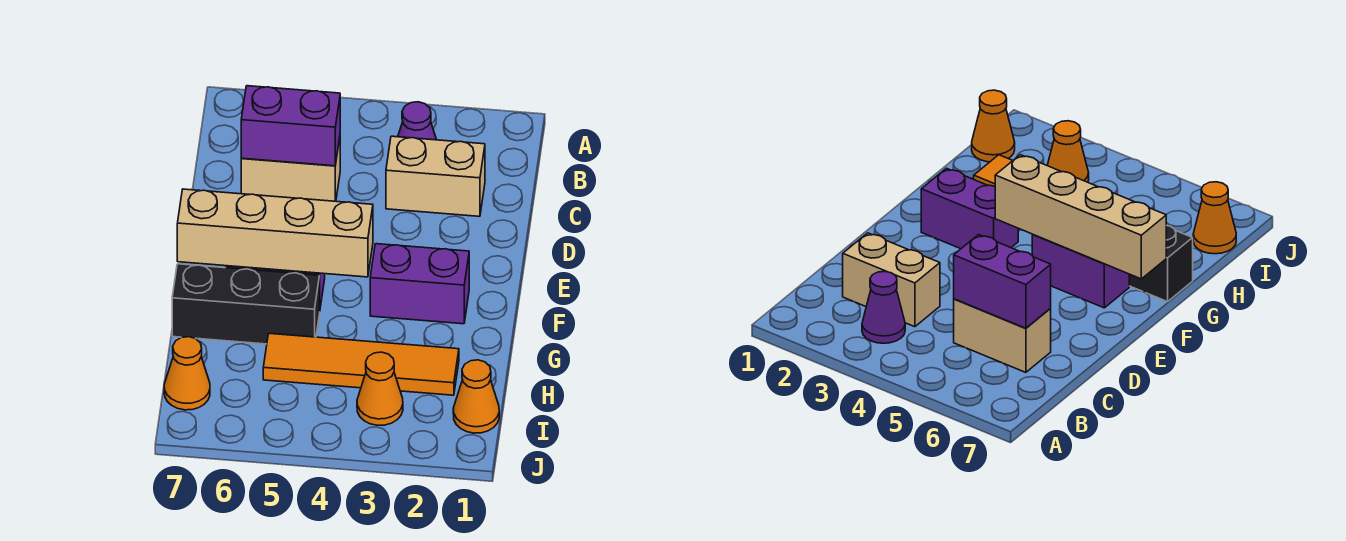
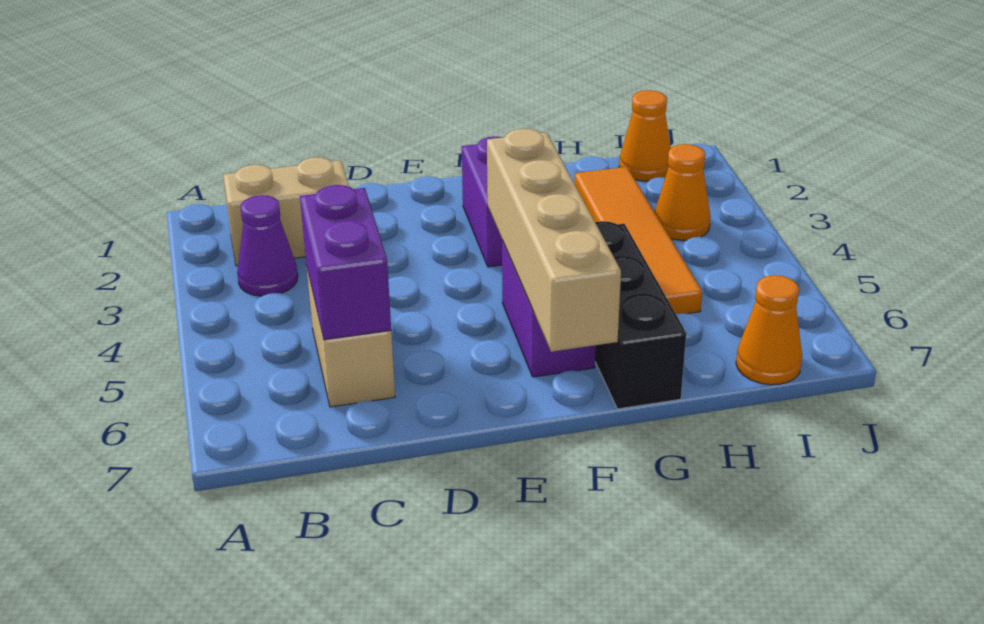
tan brick C2:C3 level 1 -> tan brick B2:C2 level 1

